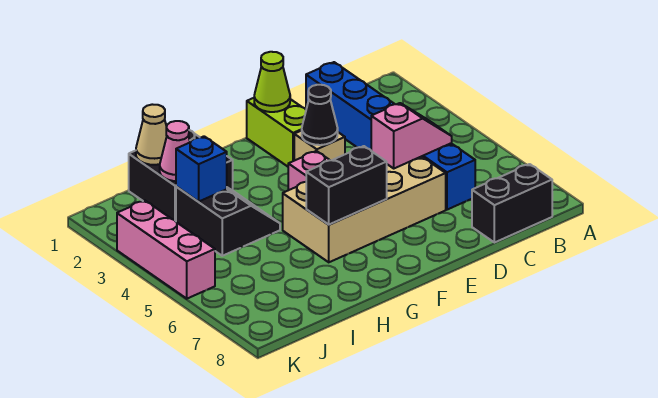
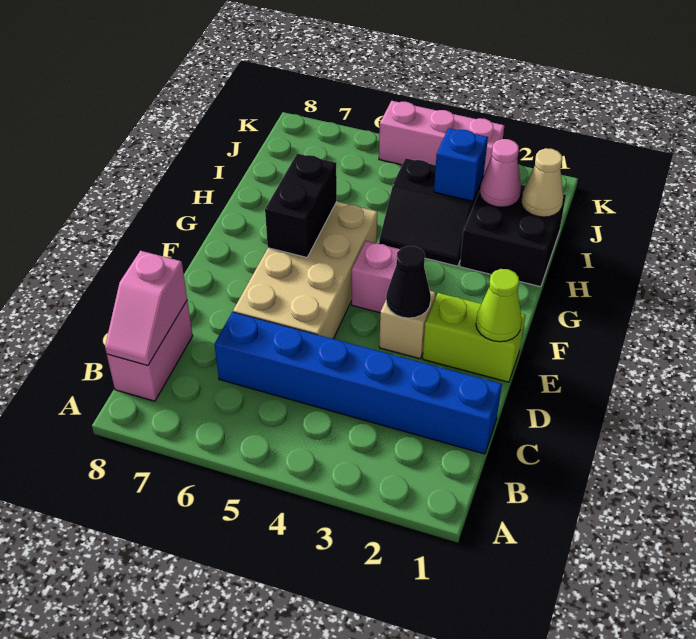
black brick B8:C8 level 1 -> pink brick B8:C8 level 1
pink slope C5:D5 level 2 top D -> pink slope B8:C8 level 2 top C

